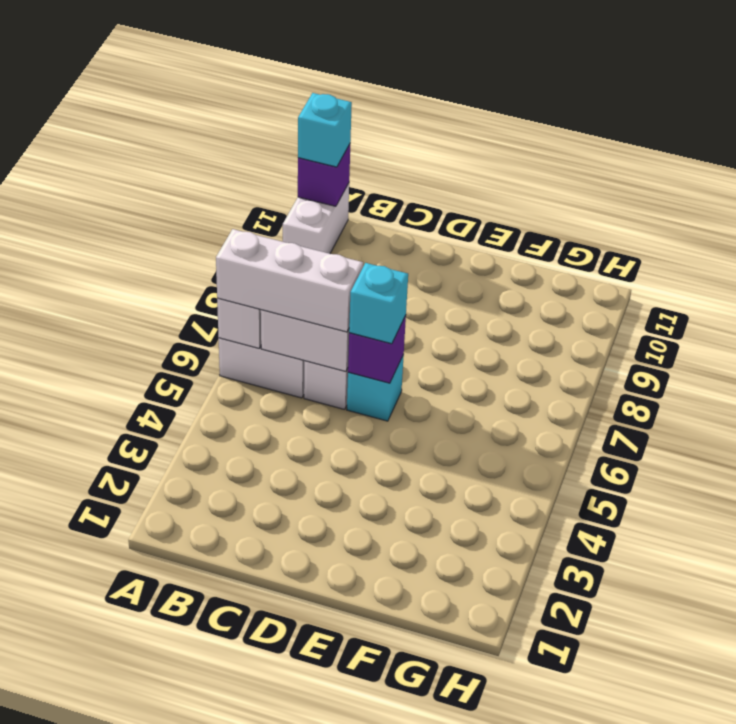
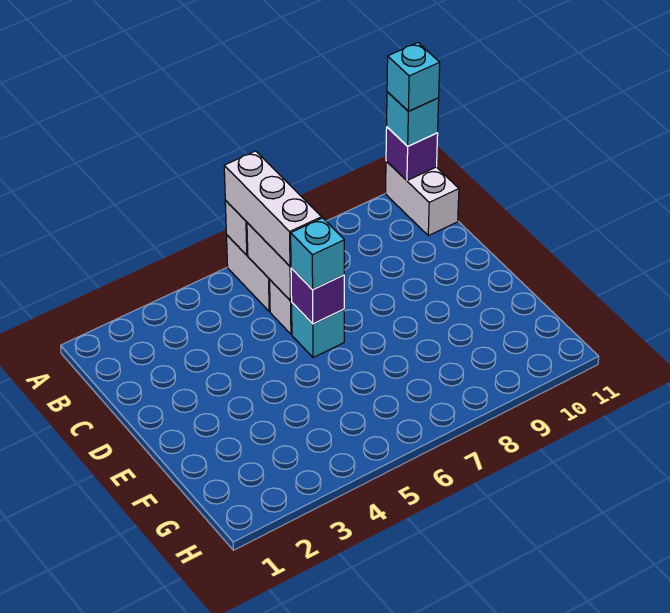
white brick A10:A11 level 1 -> white brick A11:B11 level 1
none -> cyan brick A11 level 4

